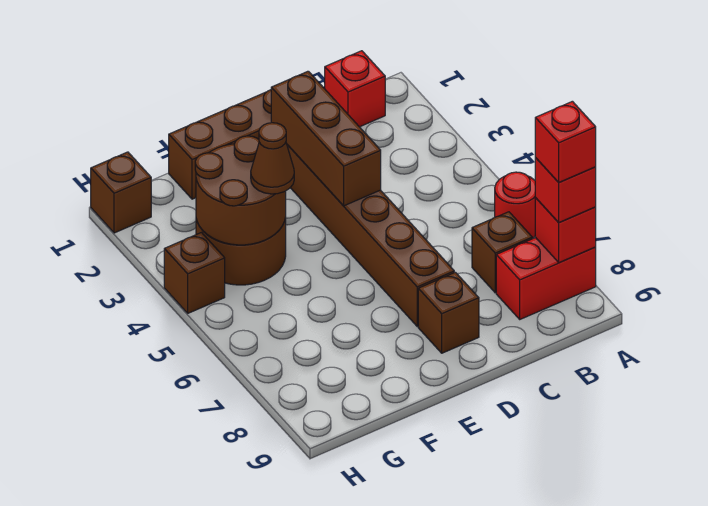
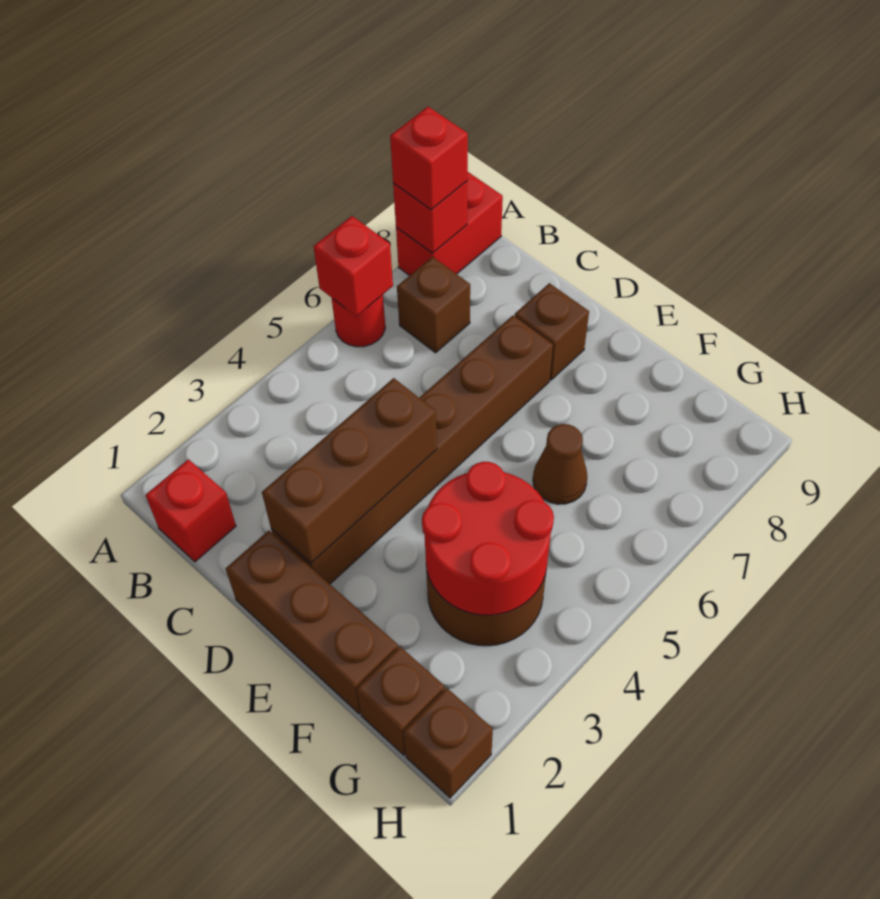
red brick A8:B8 level 1 -> red brick A8:A9 level 1
red brick A8 level 4 -> red brick A6 level 2
brown round brick F3:G4 level 2 -> red round brick F3:G4 level 2
brown cone F4 level 3 -> brown cone F6 level 1
brown brick H4 level 1 -> brown brick G1 level 1

